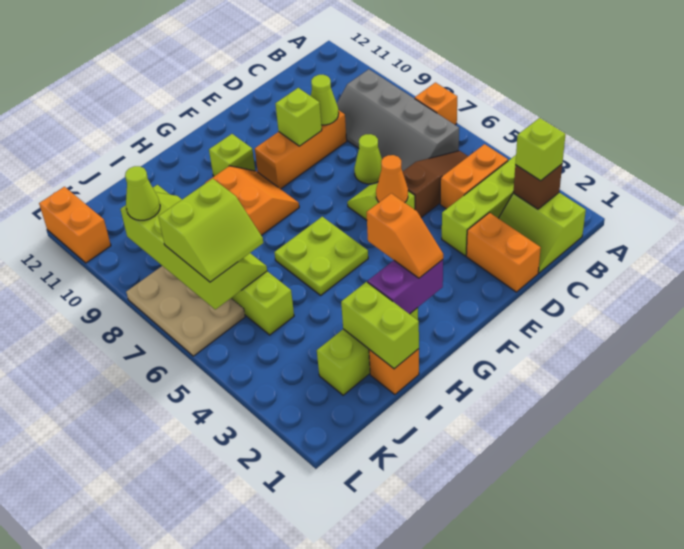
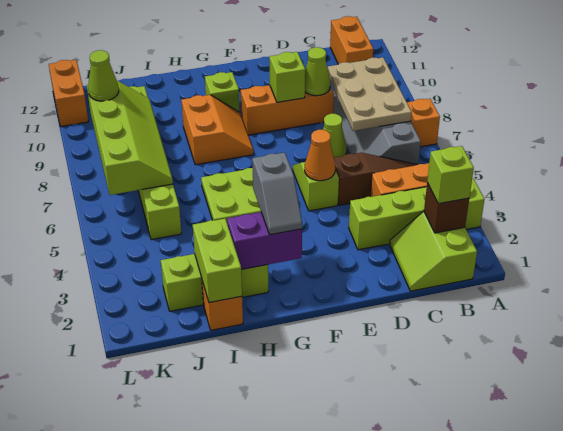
orange brick D1:D2 level 1 -> orange brick B11:B12 level 1
orange slope G2:G3 level 3 top 3 -> grey slope G2:G3 level 3 top 3
lime slope J6:K7 level 3 top 7 -> none
tan plate K6:L8 level 1 -> tan plate B7:C9 level 2

